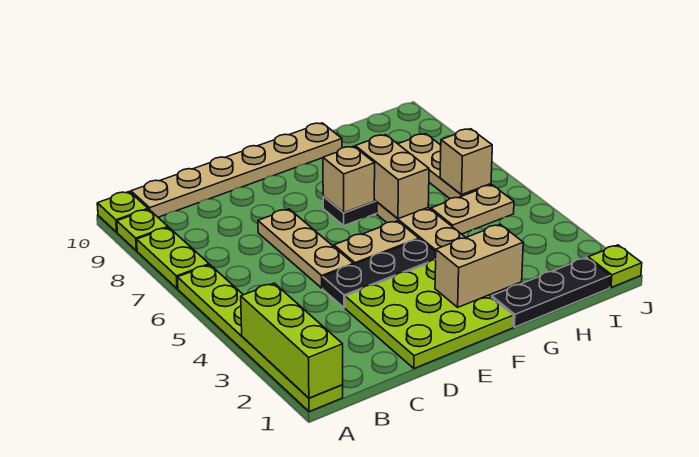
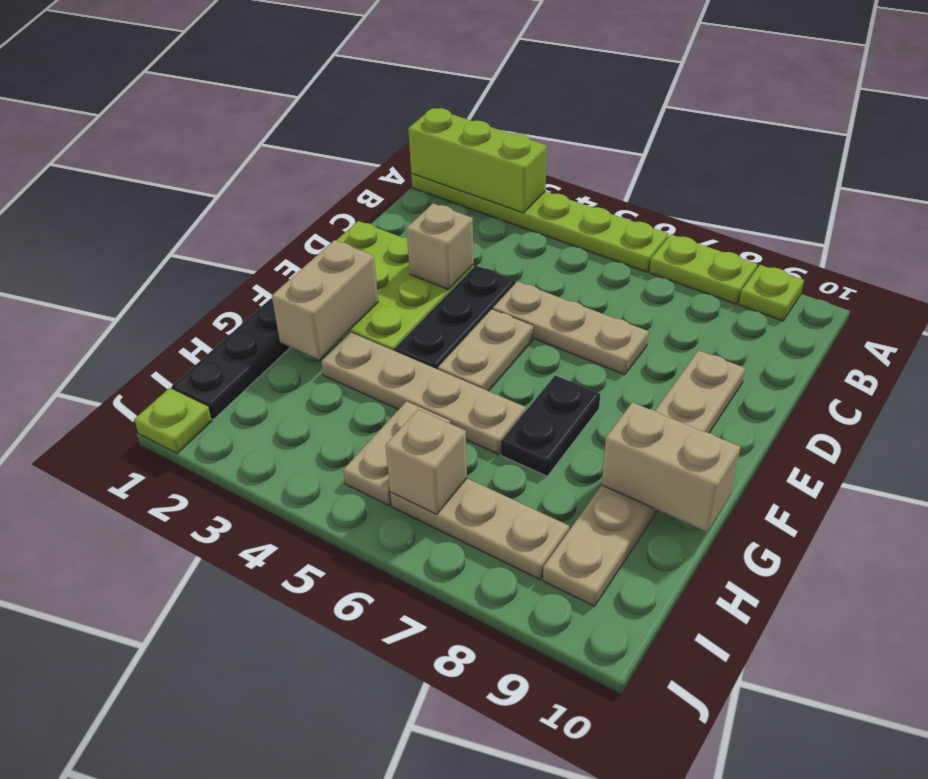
lime plate A10 level 1 -> none
tan plate B10:G10 level 1 -> tan plate D9:I9 level 1
tan brick F7 level 2 -> tan brick D3 level 2
tan brick G6:G7 level 2 -> tan brick G9:G10 level 2

